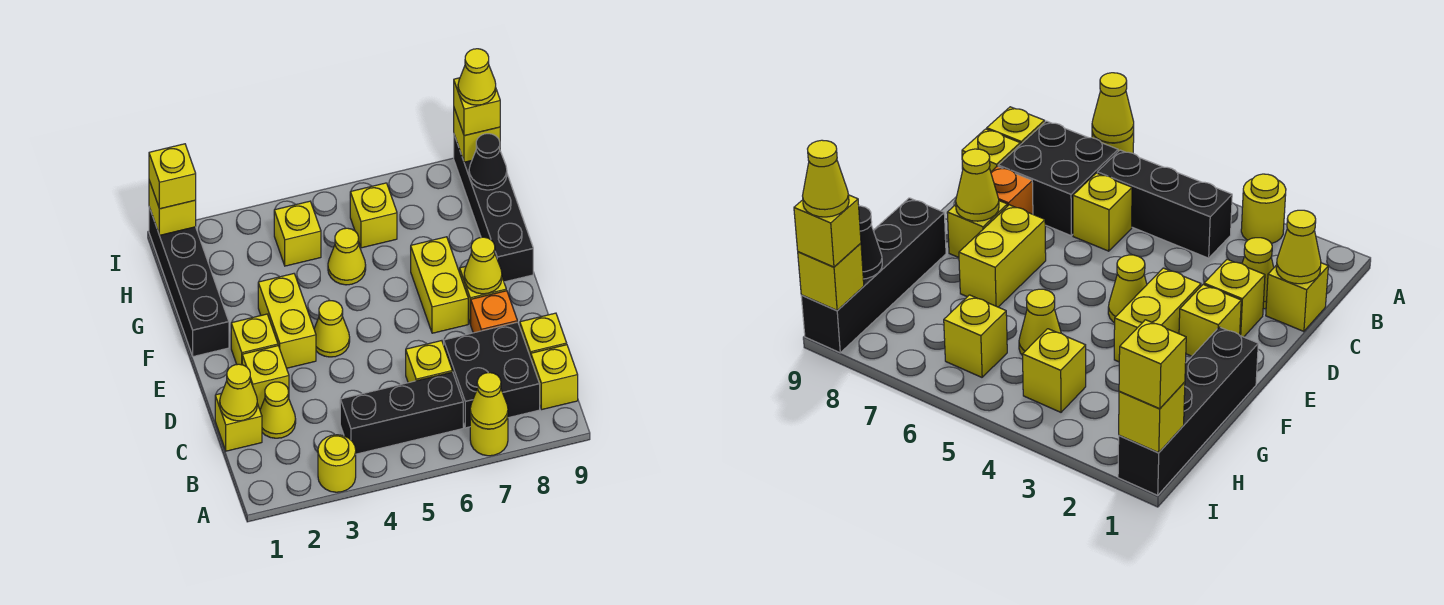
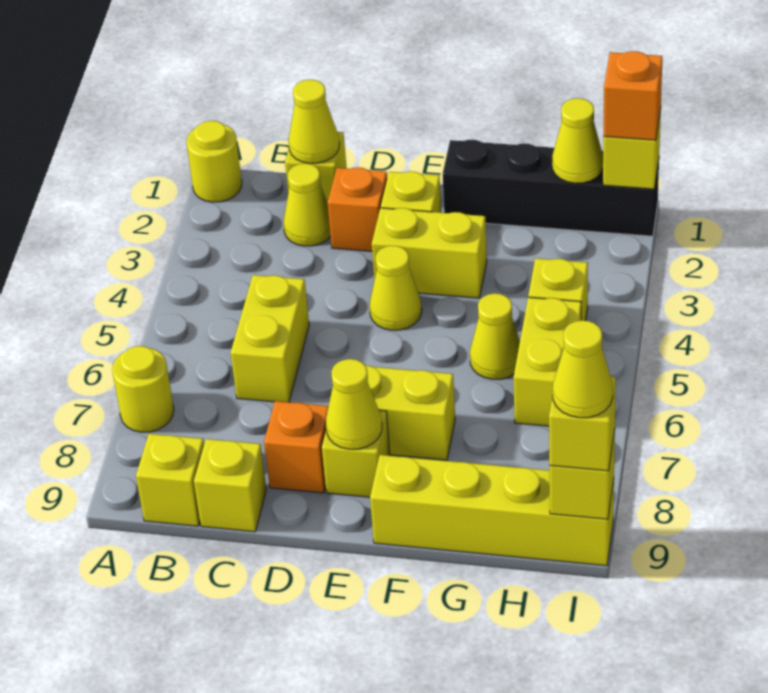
yellow round brick A3 level 1 -> yellow round brick A1 level 1
yellow cone A7 level 2 -> yellow cone H1 level 2
black brick B4:B6 level 1 -> none
black brick B7:C8 level 1 -> none
yellow brick C6 level 1 -> yellow brick C5:C6 level 1
yellow brick D2 level 1 -> orange brick D2 level 1
black brick F9:I9 level 1 -> yellow brick F9:I9 level 1
yellow brick H6 level 1 -> yellow brick H5:H6 level 1
black cone H9 level 2 -> none
yellow brick I1 level 3 -> orange brick I1 level 3

